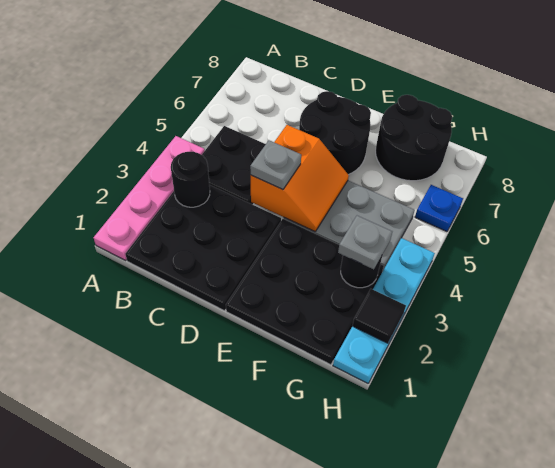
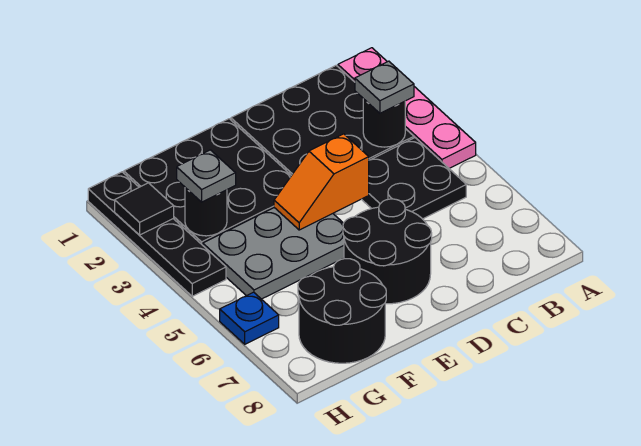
orange slope D4:E5 level 2 top D -> orange slope D4:E4 level 2 top D
grey plate D4 level 3 -> grey plate B3 level 3
cyan plate H1:H4 level 1 -> black plate H1:H4 level 1

